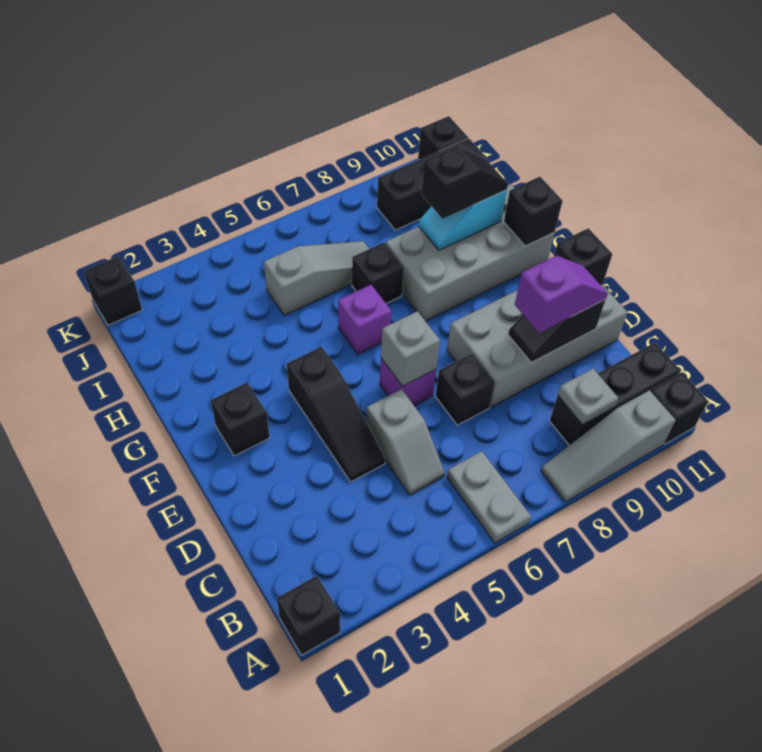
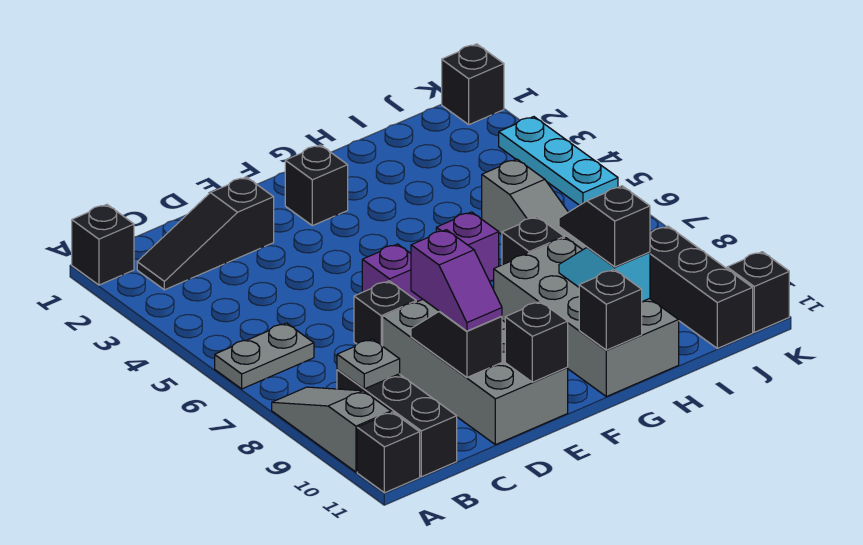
grey slope C5:D5 level 1 top D -> none
black slope D4:F4 level 1 top F -> black slope B2:D2 level 1 top D
grey brick E6 level 2 -> none
black slope H9:H10 level 3 top 9 -> black slope H9:H10 level 3 top 10
none -> cyan plate K3:K5 level 1

